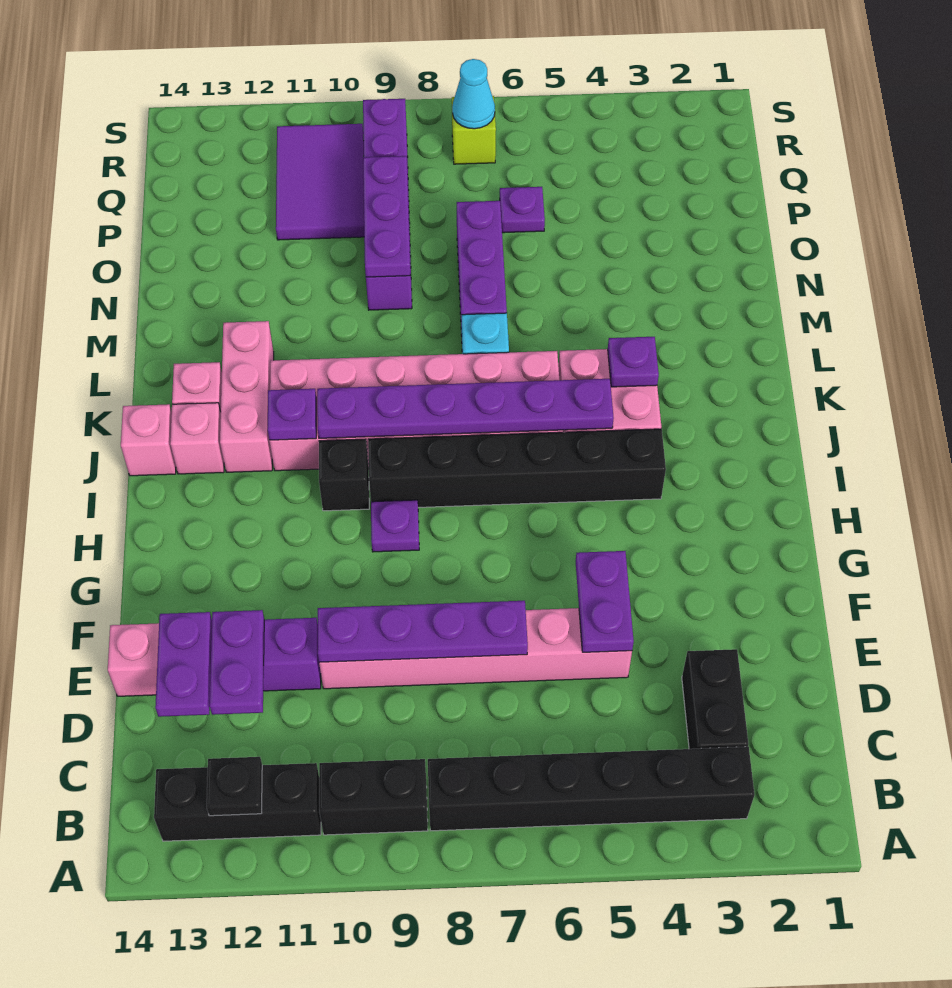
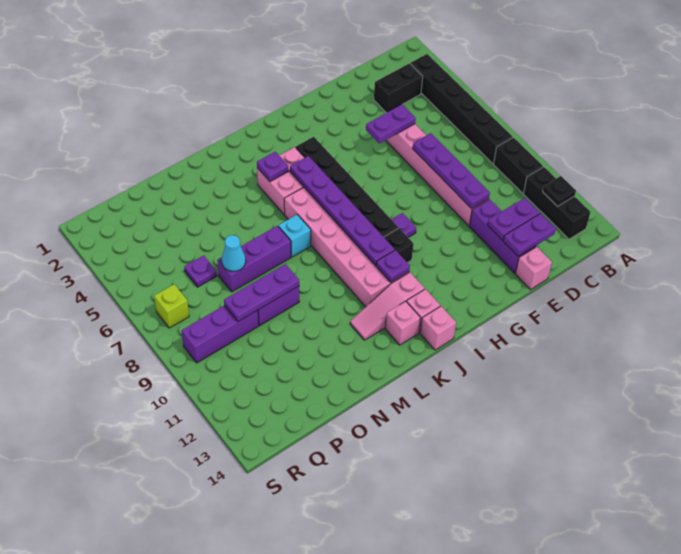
pink brick J12:L12 level 1 -> pink slope J12:L12 level 1 top J
purple tile P10:R11 level 1 -> none
cyan cone R7 level 2 -> cyan cone O7 level 2

